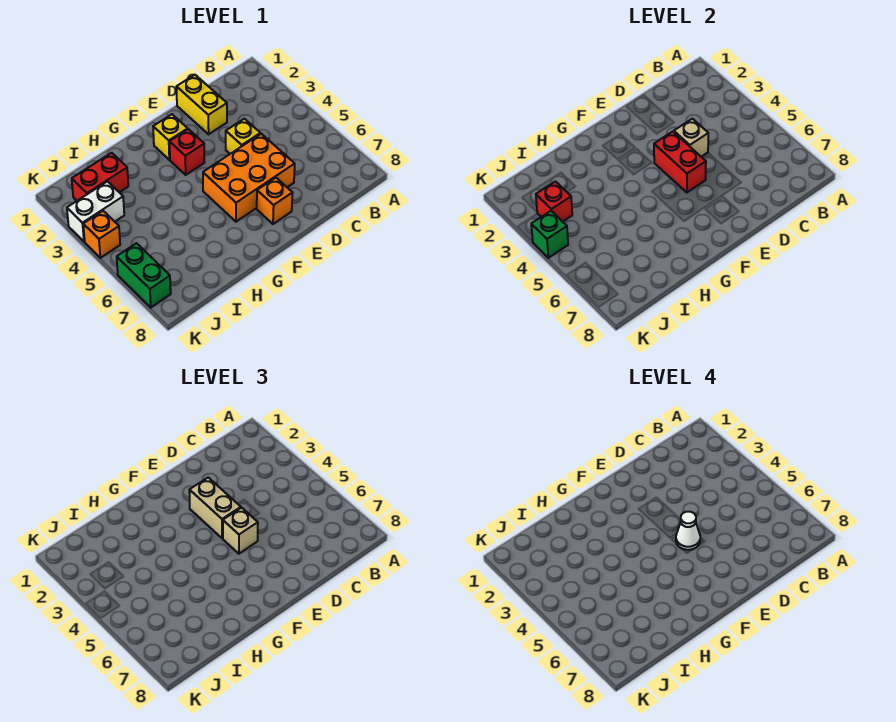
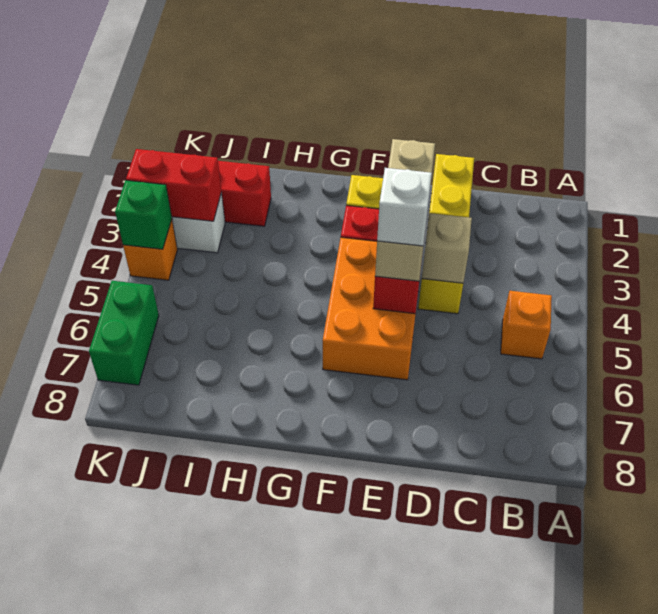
orange brick D5:F6 level 1 -> orange brick E4:F6 level 1
white cone E5 level 4 -> white brick E5 level 4
orange brick E7 level 1 -> orange brick B5 level 1
red brick J3 level 2 -> red brick J3:K3 level 2

